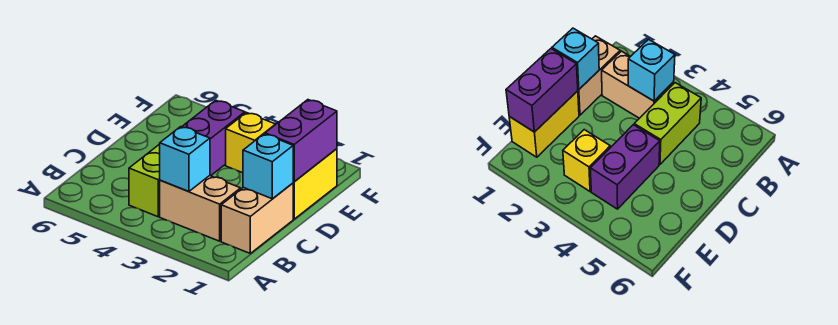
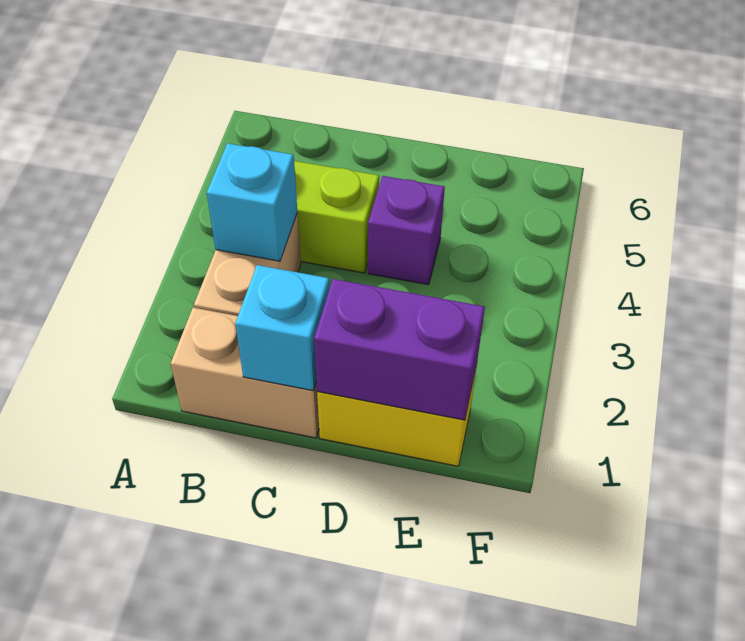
purple brick D4:E4 level 1 -> purple brick D4 level 1
yellow brick E3 level 1 -> none

